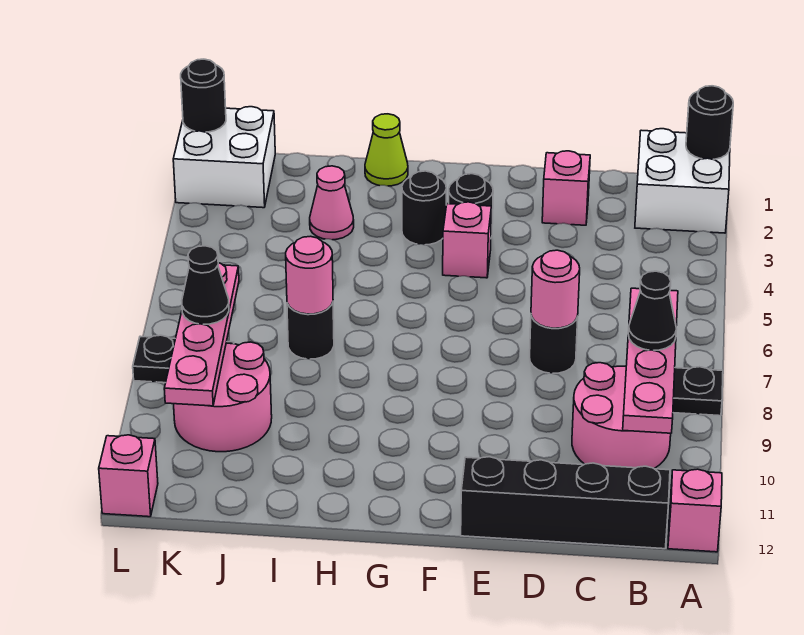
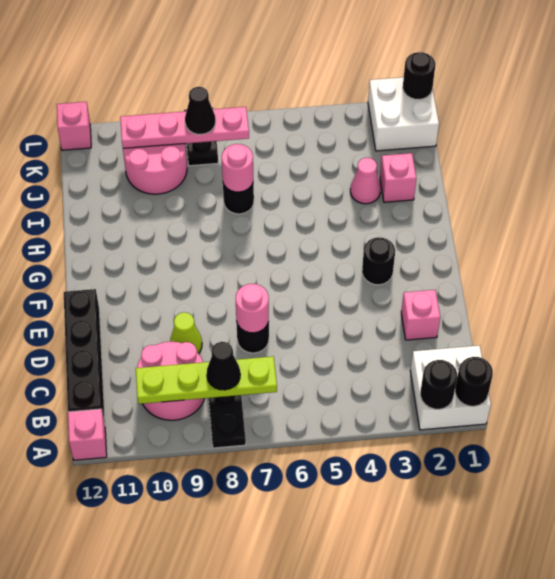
pink plate B7:B10 level 2 -> lime plate B7:B10 level 2
pink brick F4 level 1 -> pink brick I2 level 1
black round brick G3 level 1 -> black round brick A2 level 2
lime cone H1 level 1 -> lime cone D9 level 1

